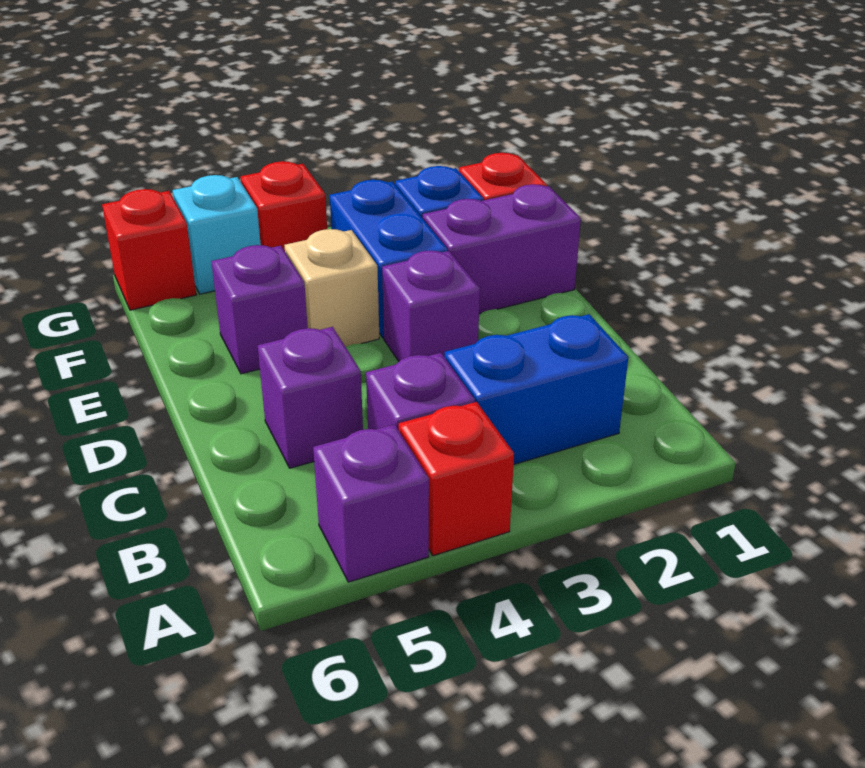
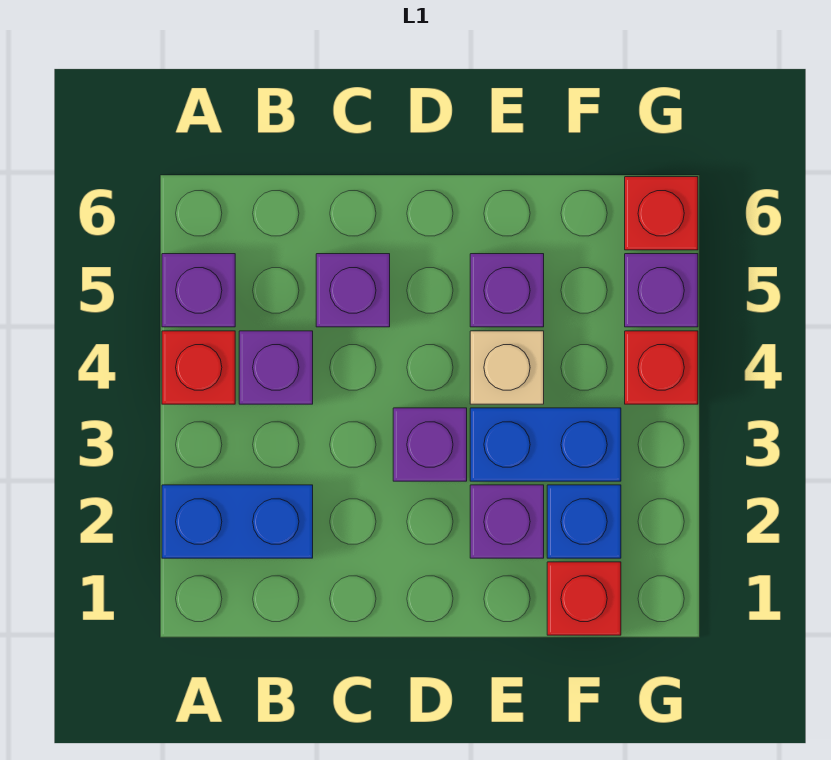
blue brick B2:B3 level 1 -> blue brick A2:B2 level 1
purple brick E1:E2 level 1 -> purple brick E2 level 1
cyan brick G5 level 1 -> purple brick G5 level 1

